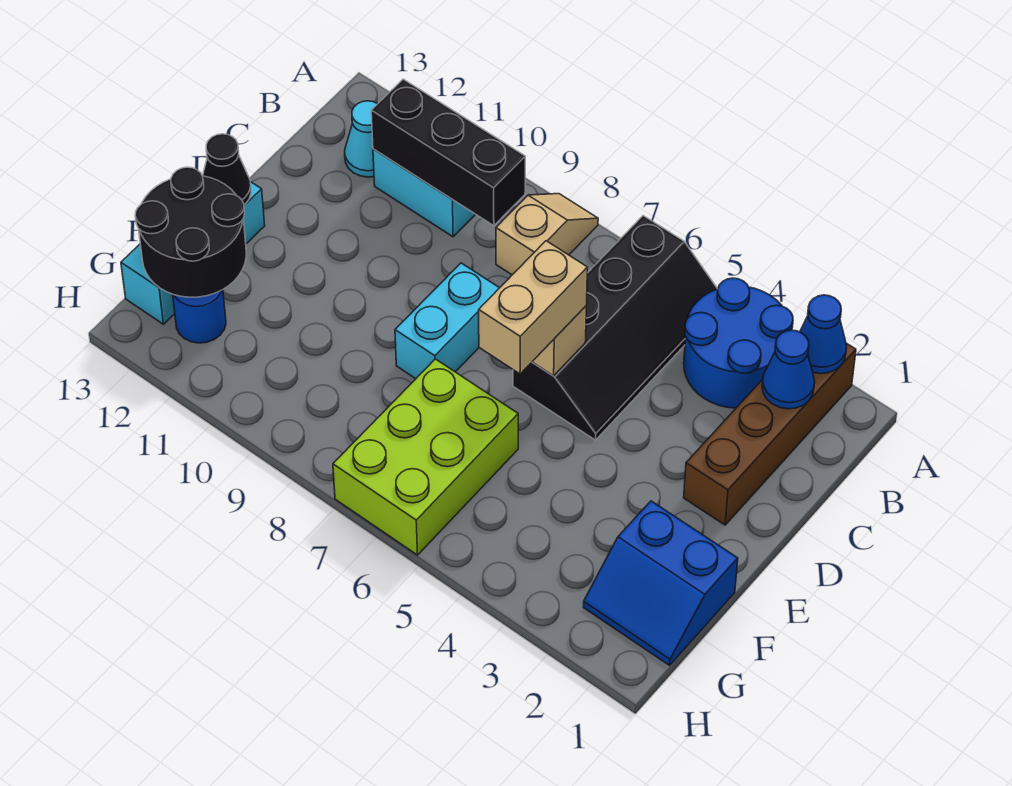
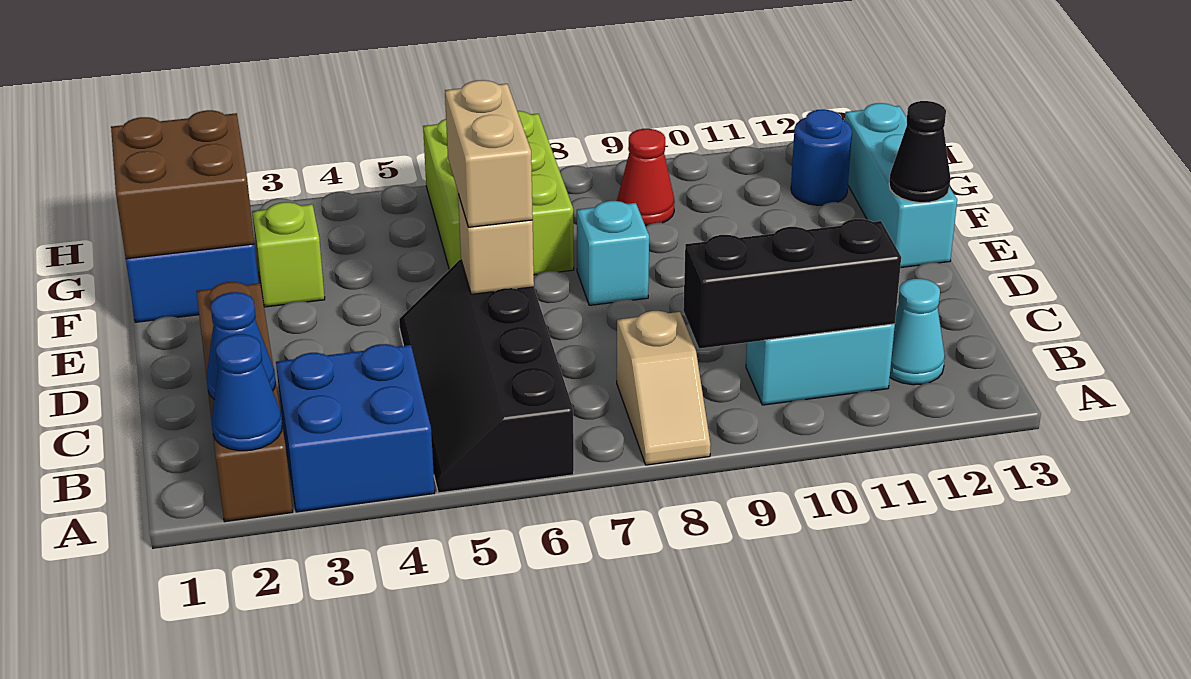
blue round brick A3:B4 level 1 -> blue brick A3:B4 level 1
cyan brick D8:E8 level 1 -> cyan brick E8 level 1
none -> brown brick F1:G2 level 2
none -> lime brick F3 level 1
black round brick F12:G13 level 2 -> none
none -> red cone G9 level 1

